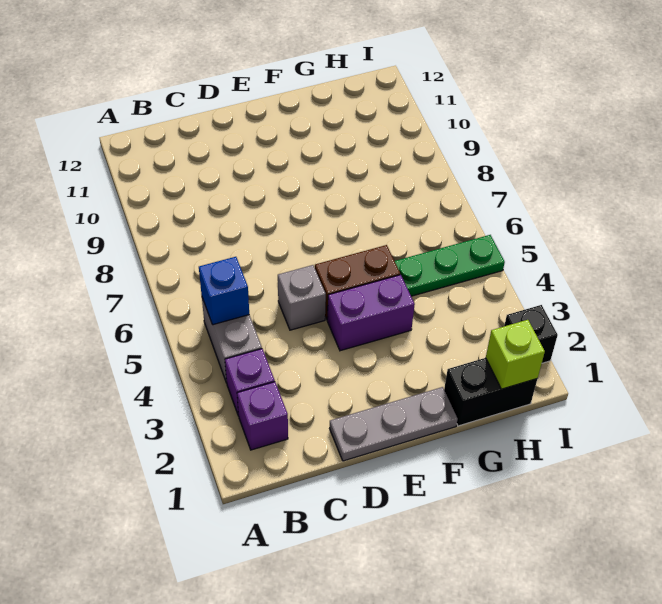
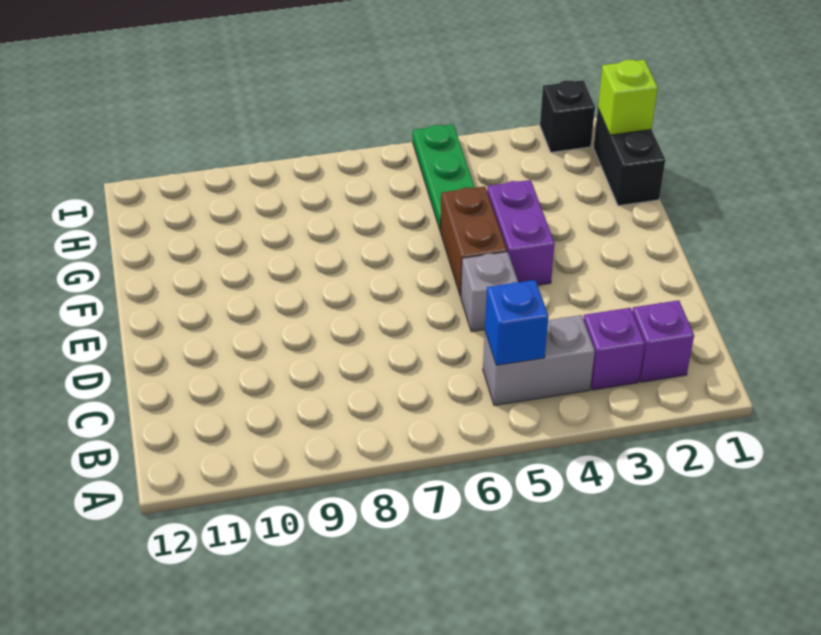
grey plate D1:F1 level 1 -> none

